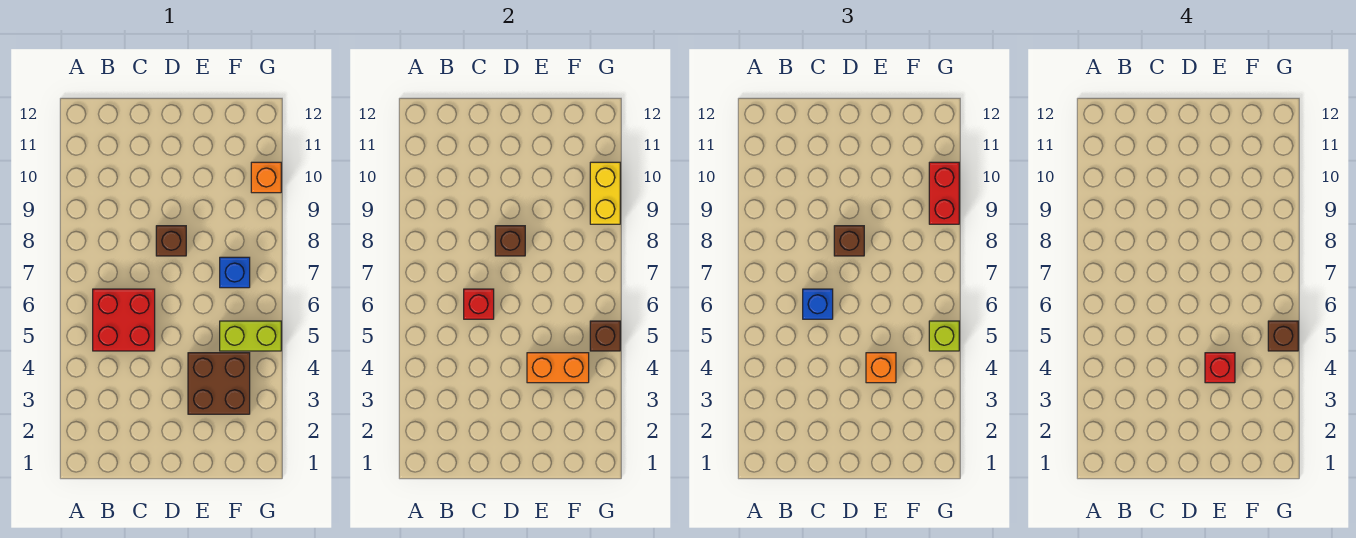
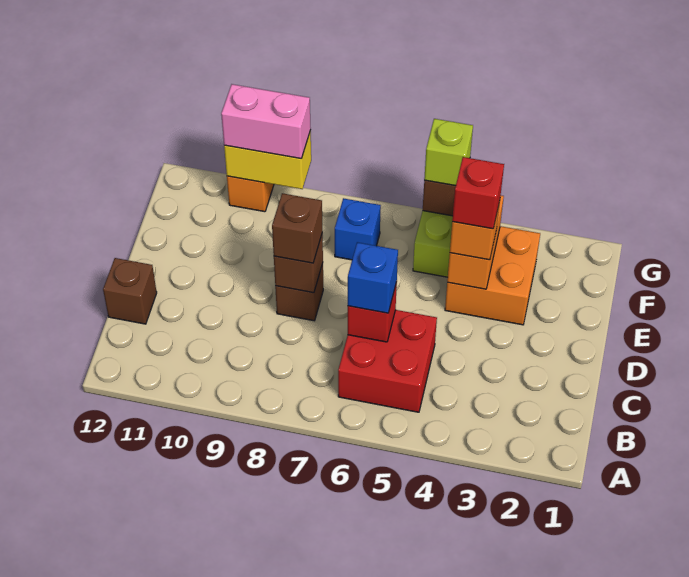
brown brick E3:F4 level 1 -> orange brick E3:F4 level 1
brown brick G5 level 4 -> brown brick C12 level 1
red brick G9:G10 level 3 -> pink brick G9:G10 level 3

